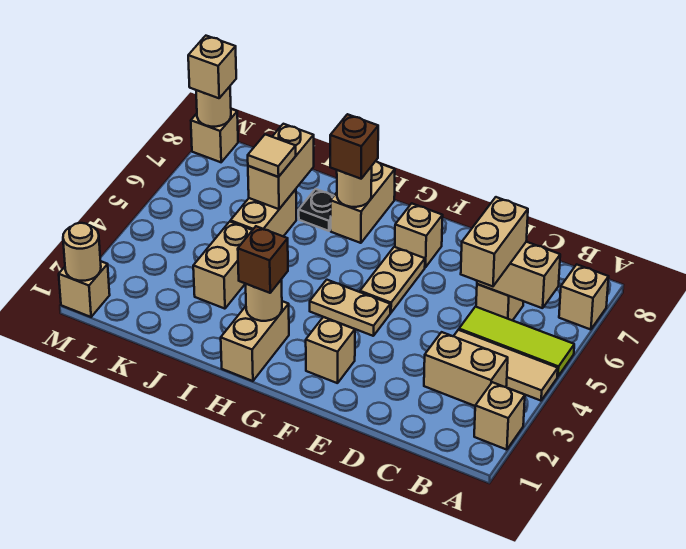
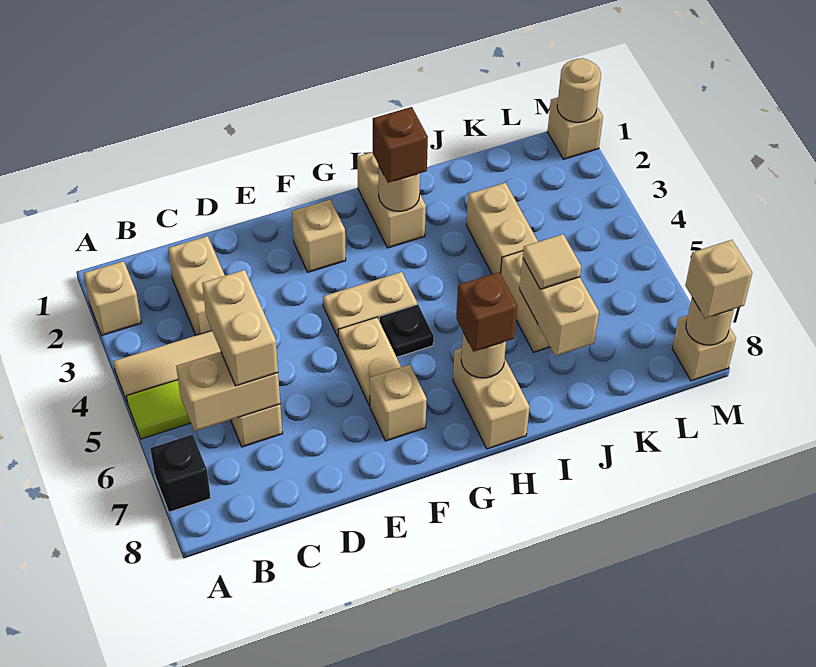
tan brick A7 level 1 -> black brick A7 level 1
tan brick B3:C3 level 1 -> tan brick C2:C3 level 1
black plate I7 level 1 -> black plate G5 level 1

